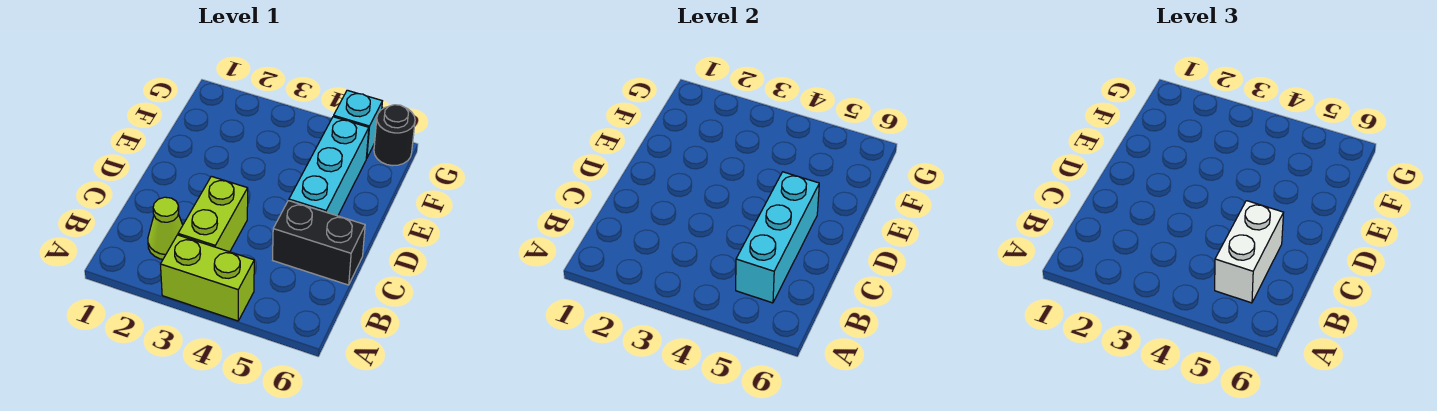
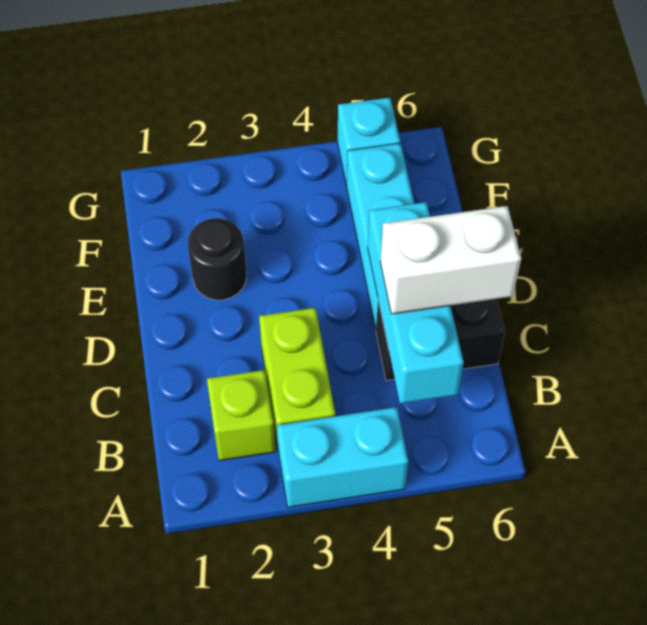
lime brick A3:A4 level 1 -> cyan brick A3:A4 level 1
lime cone B2 level 1 -> lime brick B2 level 1
white brick B5:C5 level 3 -> white brick C5:C6 level 3
black round brick G6 level 1 -> black round brick E2 level 1

